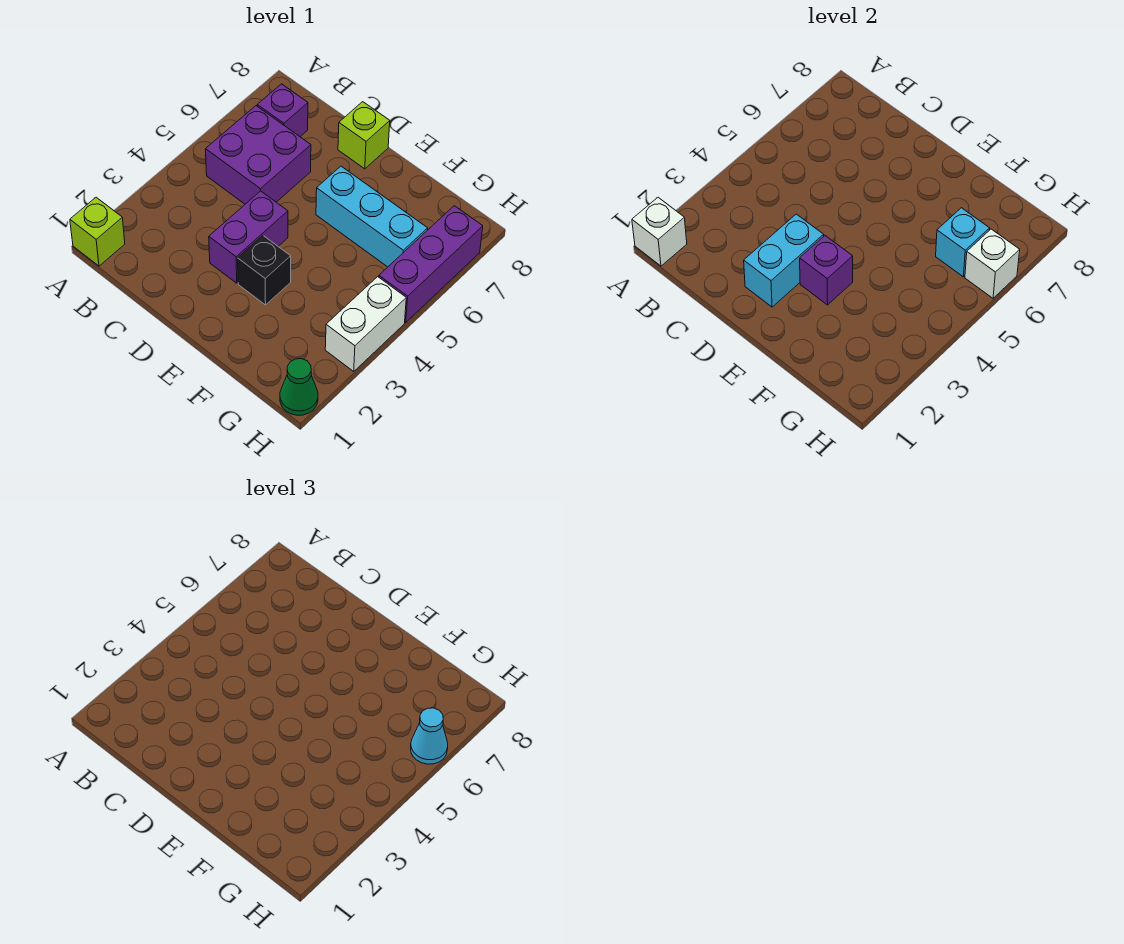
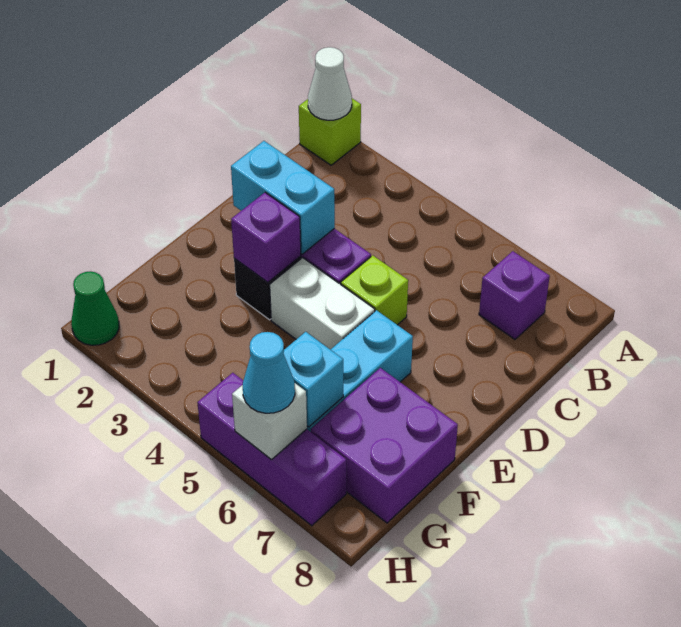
white brick A1 level 2 -> white cone A1 level 2
purple brick B5:C6 level 1 -> purple brick F7:G8 level 1
lime brick D8 level 1 -> lime brick D5 level 1
white brick H3:H4 level 1 -> white brick E4:E5 level 1

